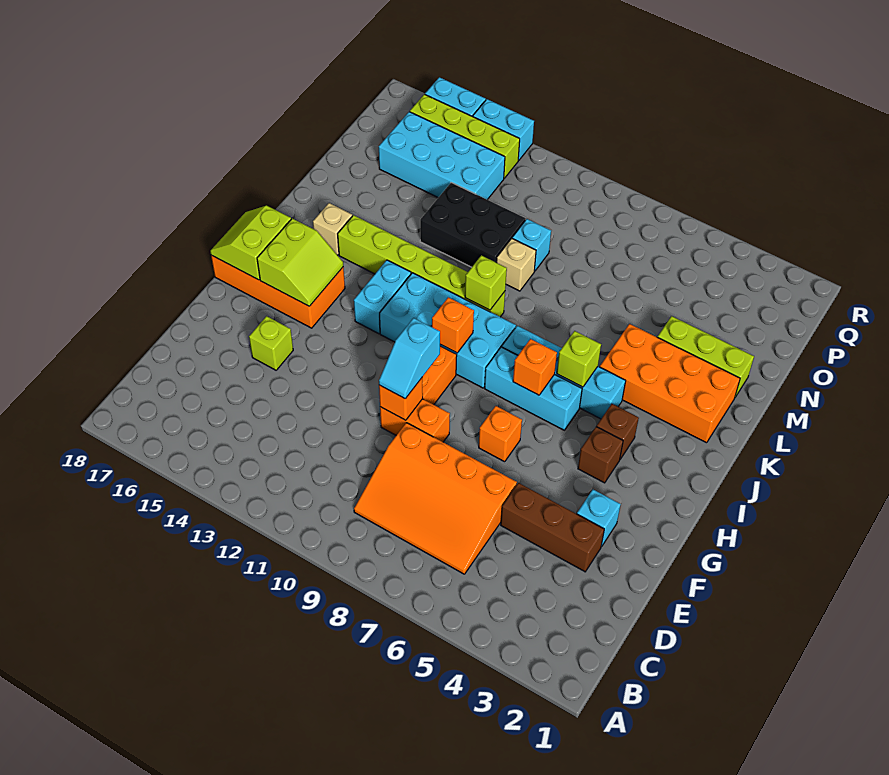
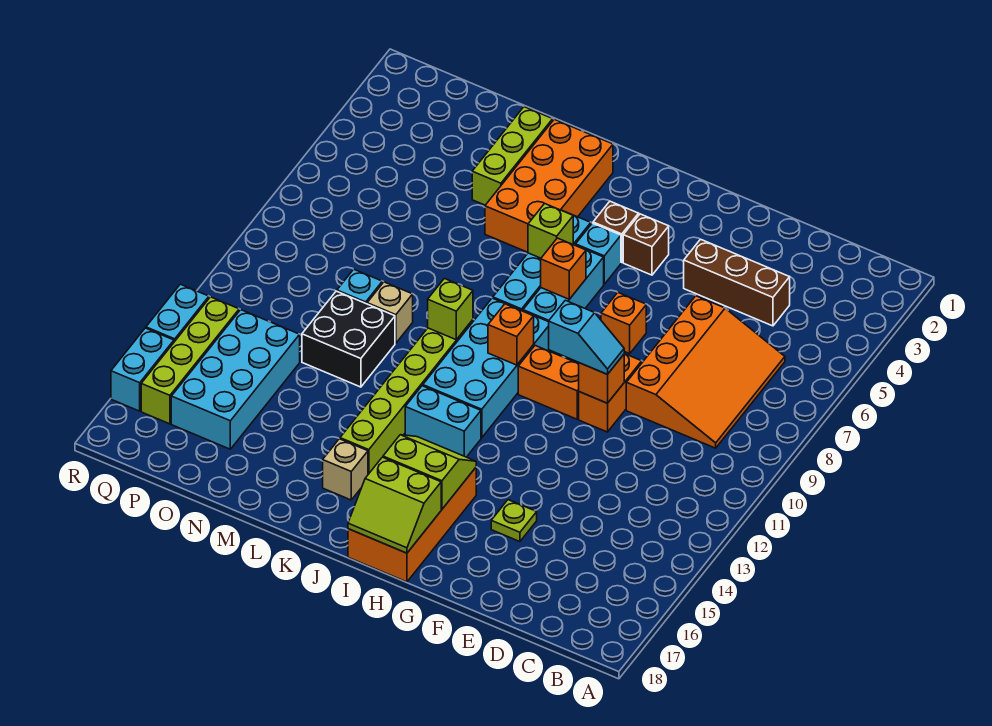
brown brick E3:E5 level 1 -> brown brick D4:F4 level 1
cyan brick F3 level 1 -> cyan brick I5 level 1
lime brick F15 level 1 -> lime plate F15 level 1
black brick M11:N13 level 1 -> black brick M11:N12 level 1

